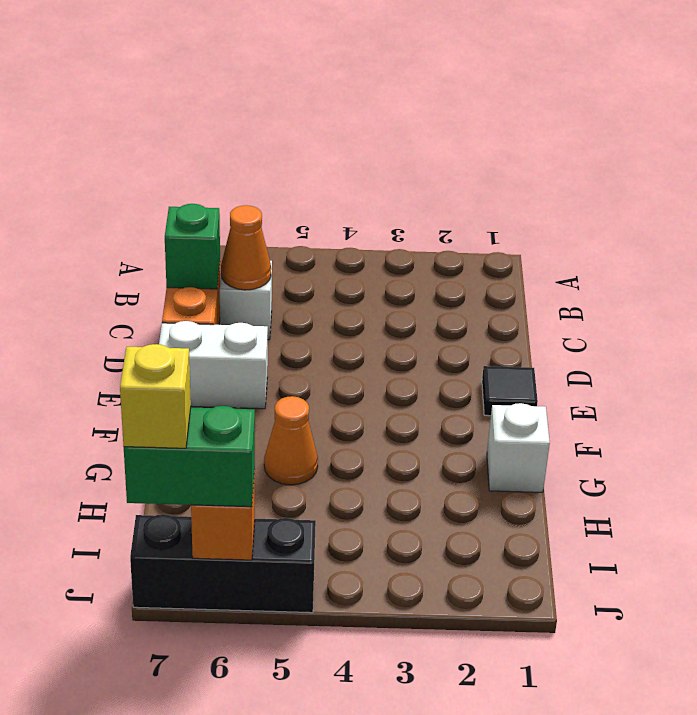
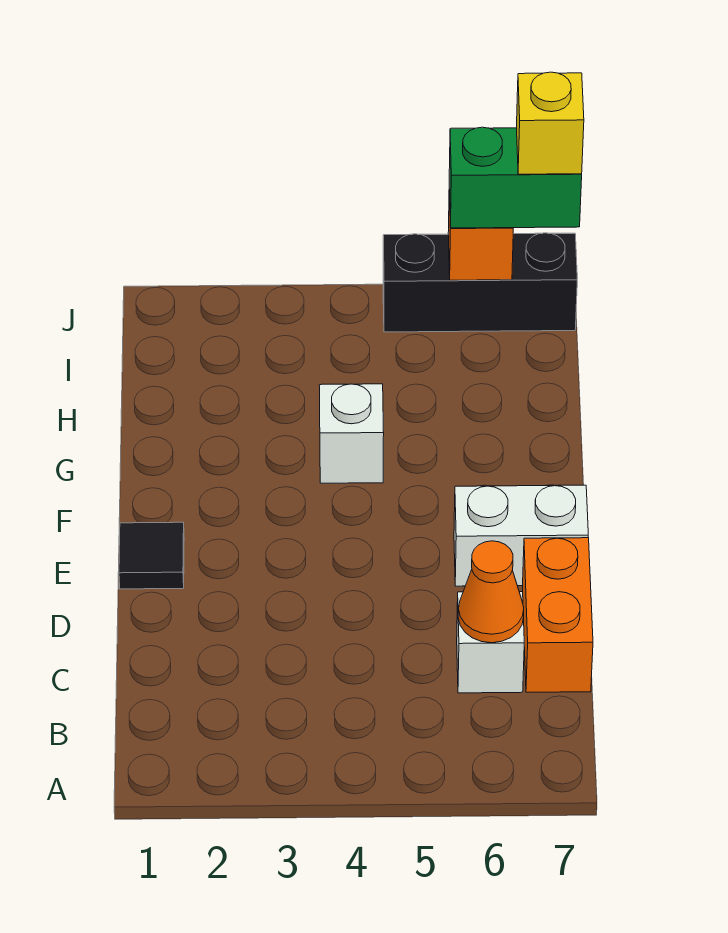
green brick C7 level 2 -> none
white brick G1 level 1 -> white brick G4 level 1
orange cone G5 level 1 -> none

